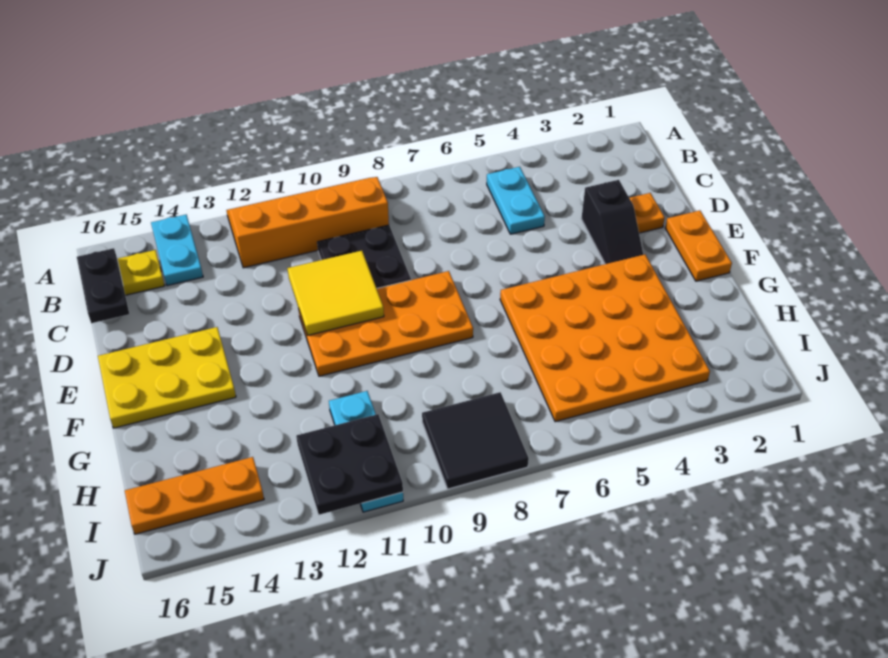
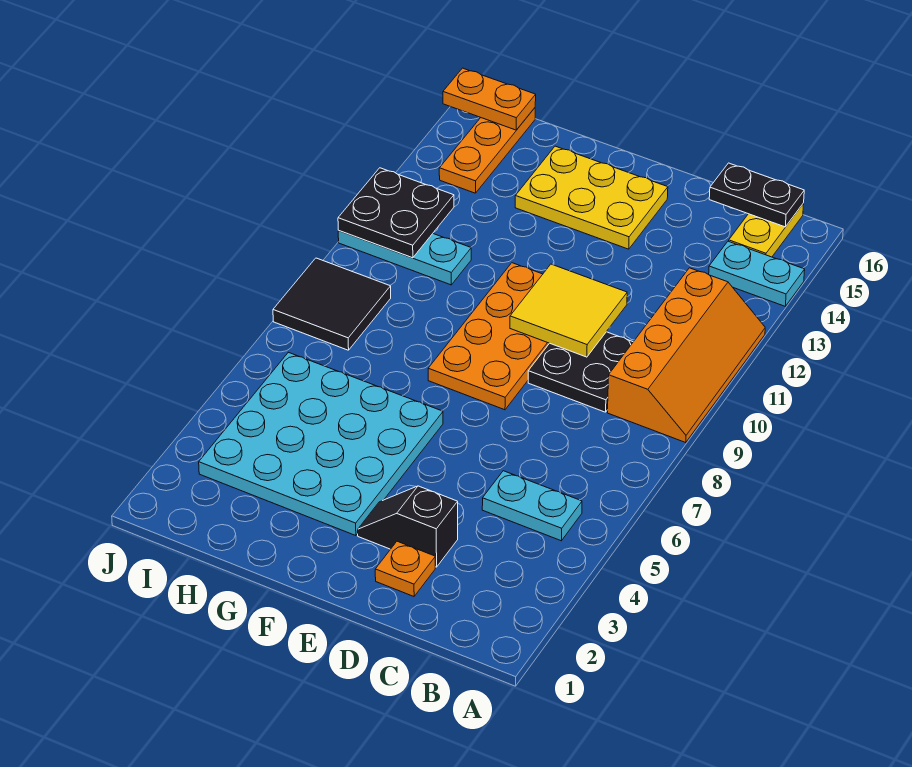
orange plate E1:F1 level 1 -> orange plate I16:J16 level 2
yellow plate E14:F16 level 1 -> yellow plate E14:G15 level 1
orange plate F3:I6 level 1 -> cyan plate F3:I6 level 1

